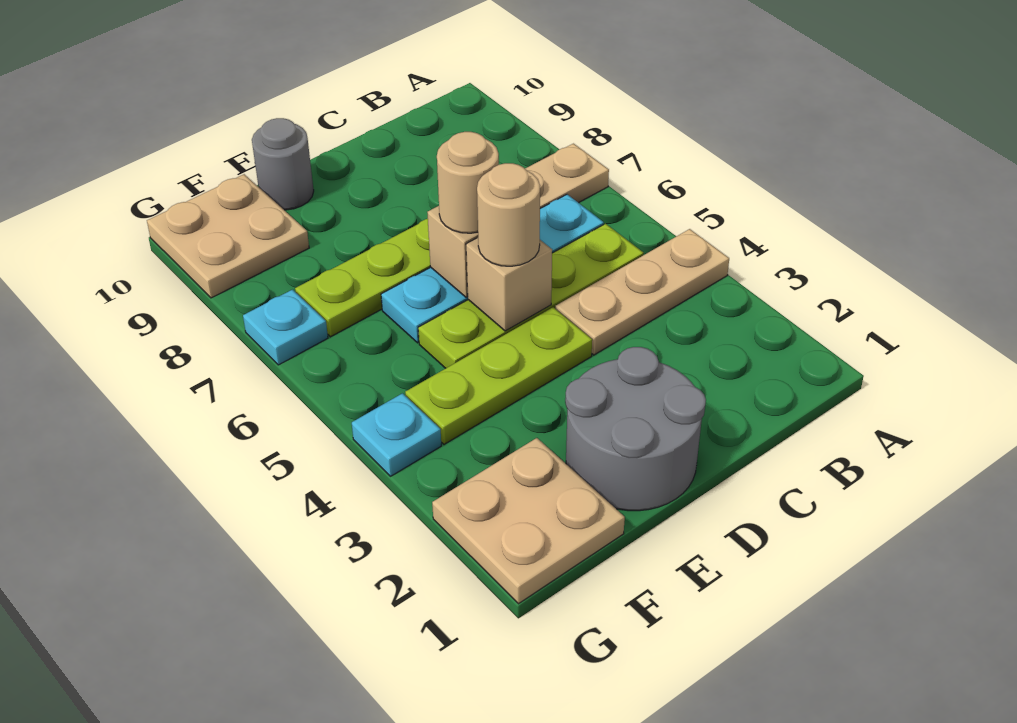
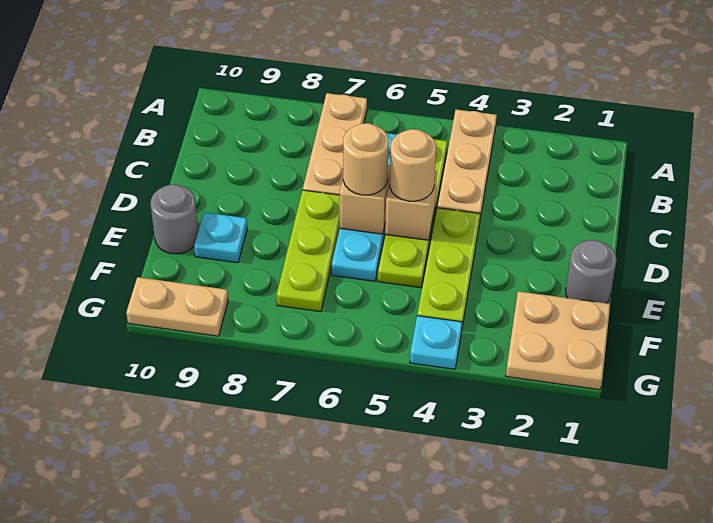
grey round brick D1:E2 level 1 -> grey round brick E1 level 1
tan plate F9:G10 level 1 -> tan plate G9:G10 level 1
cyan plate G7 level 1 -> cyan plate E9 level 1

